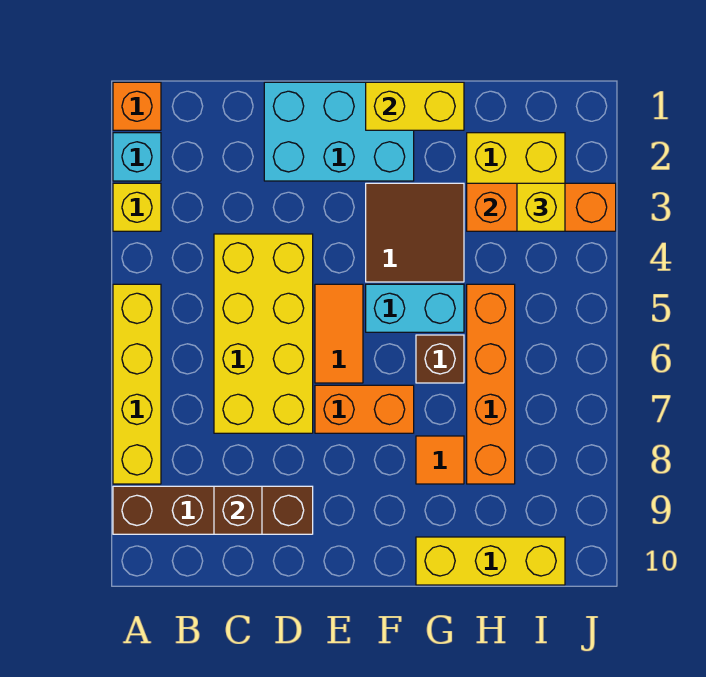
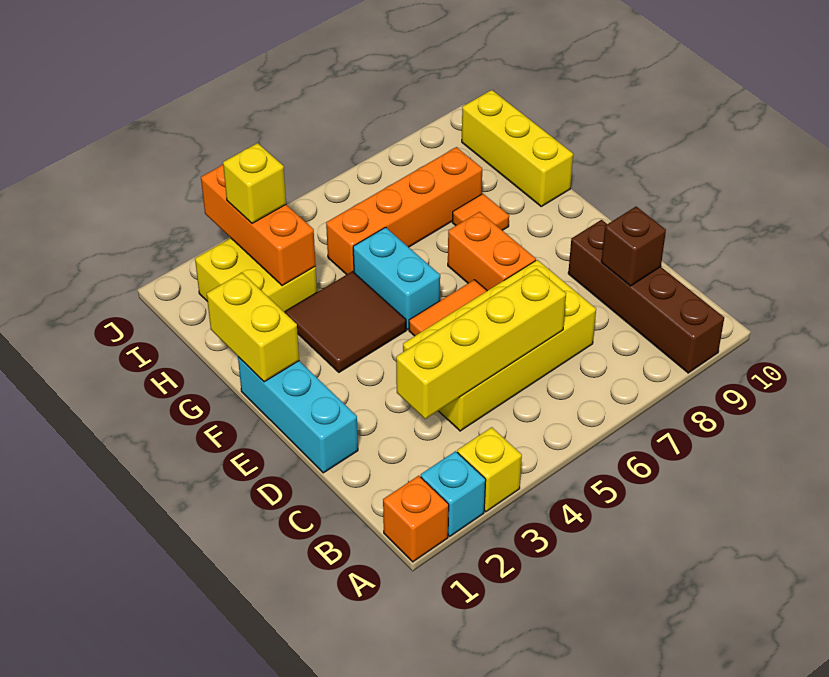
yellow brick A5:A8 level 1 -> yellow brick C3:C6 level 2
cyan brick D1:F2 level 1 -> cyan brick D1:F1 level 1
brown brick G6 level 1 -> none

